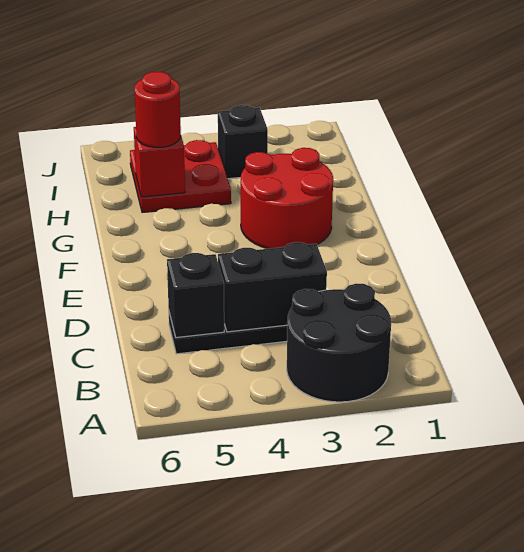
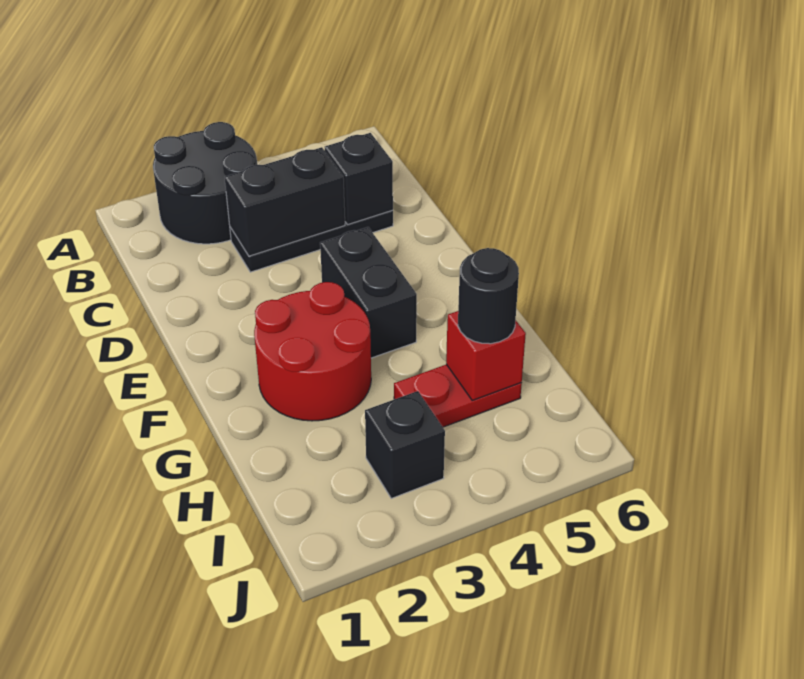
none -> black brick E4:F4 level 1
red plate H4:I5 level 1 -> red plate H4:H5 level 1
red round brick H5 level 3 -> black round brick H5 level 3

